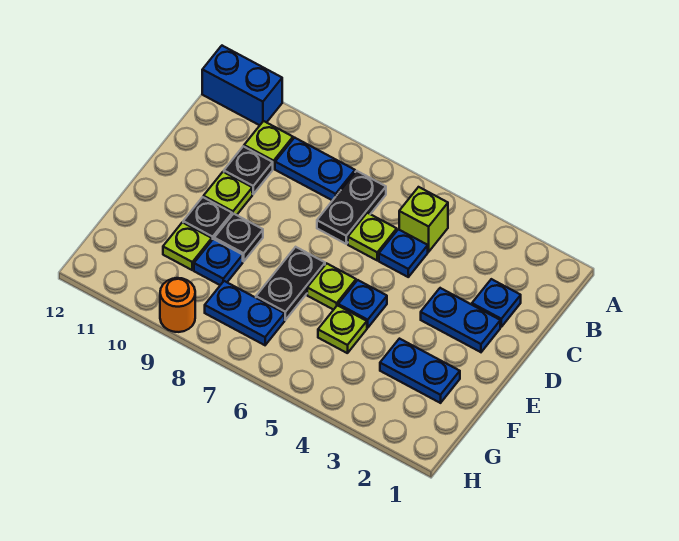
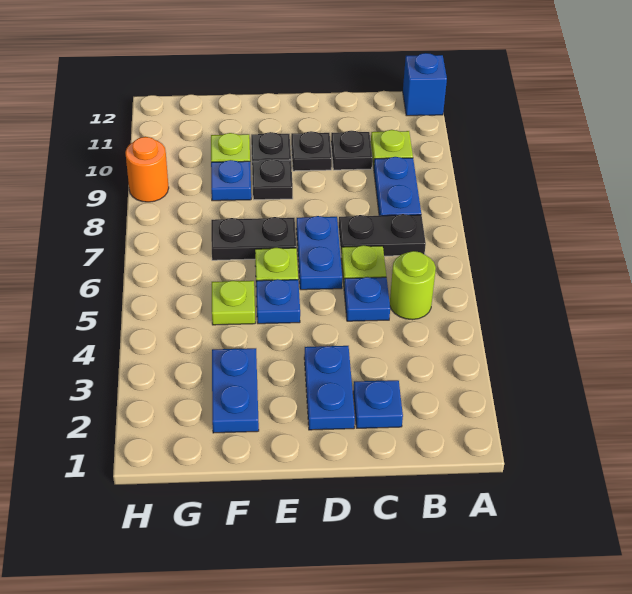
blue brick A11:A12 level 1 -> blue brick A12 level 1
lime brick B5 level 1 -> lime round brick B5 level 1
lime plate D10 level 1 -> black plate D10 level 1
blue plate G7:G8 level 1 -> blue plate D6:D7 level 1

